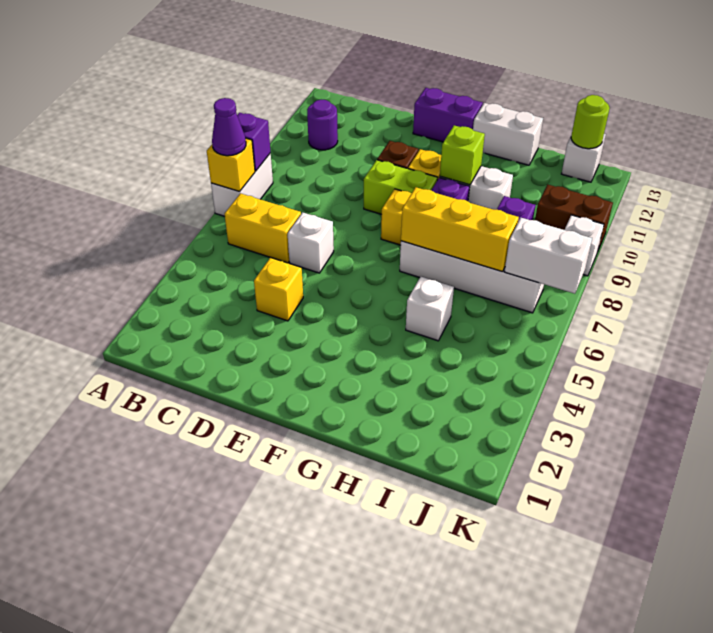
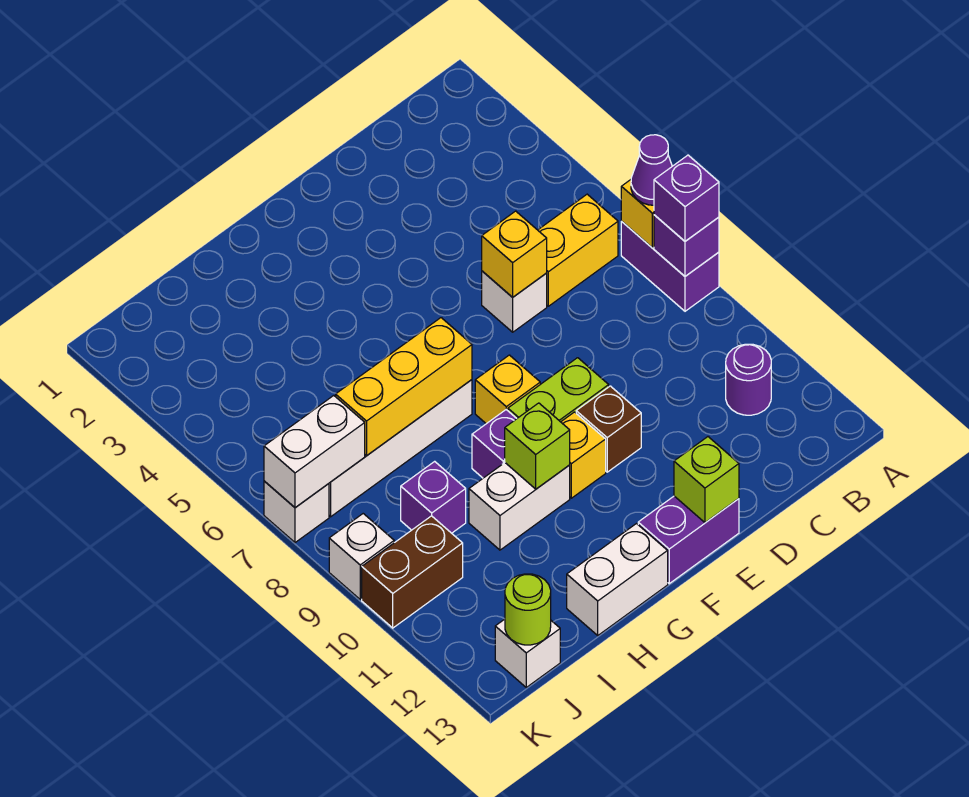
white brick A7:A8 level 1 -> purple brick A7:A8 level 1
none -> purple brick A8 level 3
yellow brick D4 level 1 -> yellow brick D6 level 2
none -> lime brick E13 level 2
white brick H5 level 1 -> white brick K7 level 1

